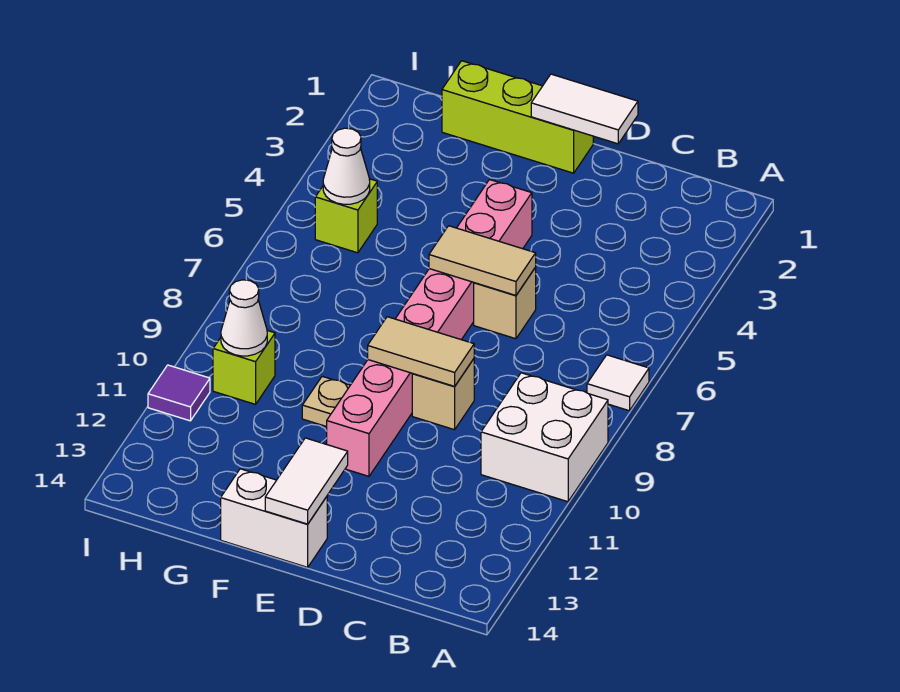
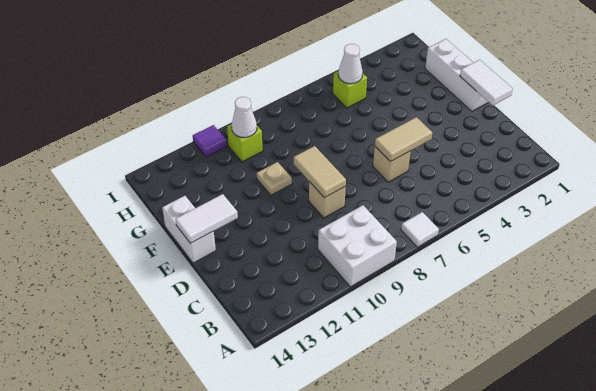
tan tile D6:E6 level 2 -> tan tile D5:D6 level 2
lime brick E1:G1 level 1 -> white brick E1:G1 level 1
pink brick E4:E11 level 1 -> none

